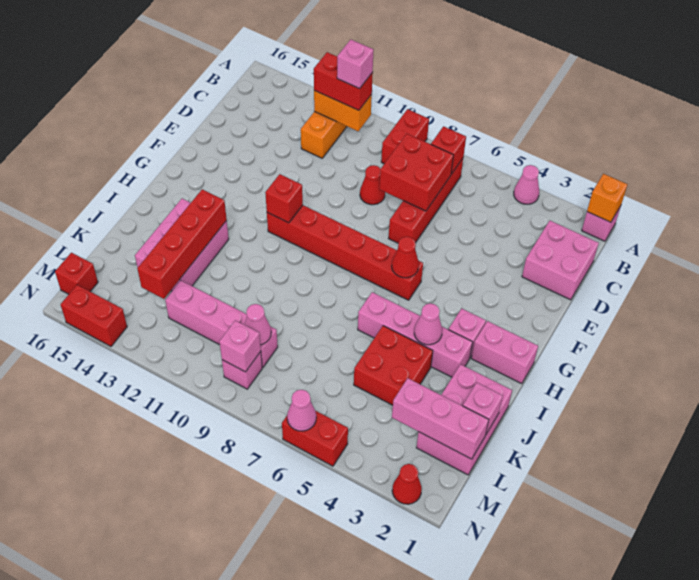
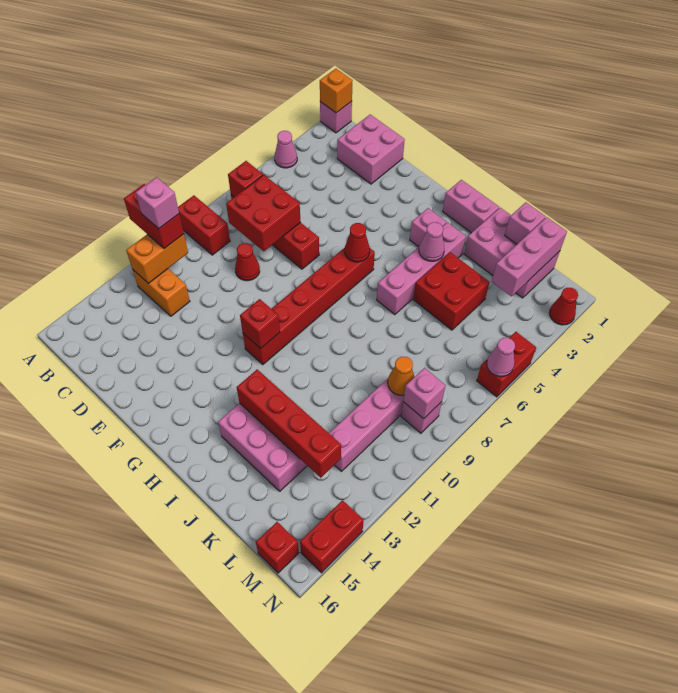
red brick B11:B12 level 3 -> red brick A11:B11 level 3
pink brick H1:H2 level 1 -> pink brick H1:I1 level 1
pink cone L9 level 2 -> orange cone L9 level 2

